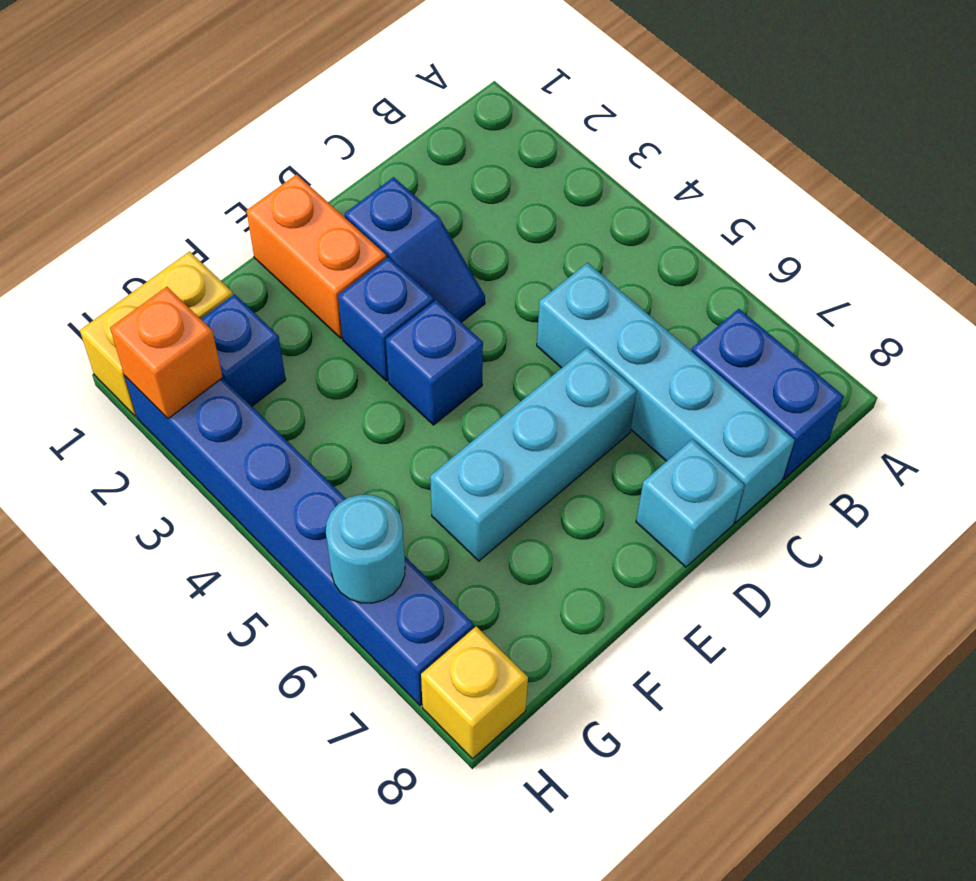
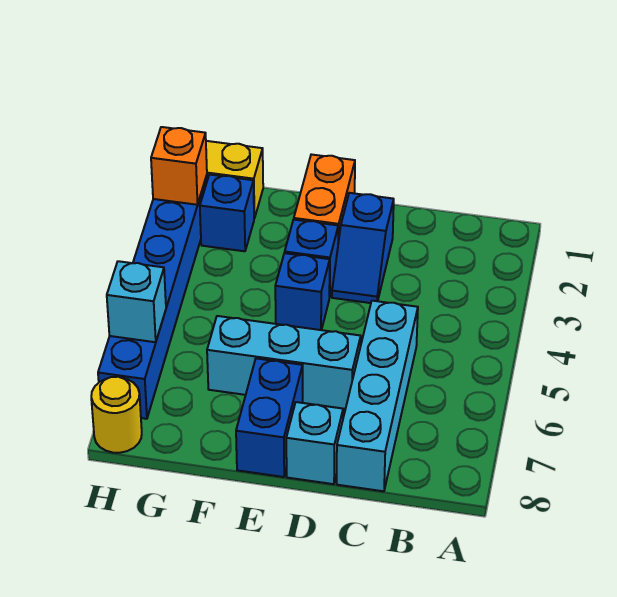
blue brick B7:B8 level 1 -> blue brick E7:E8 level 1
cyan round brick H6 level 2 -> cyan brick H6 level 2
yellow brick H8 level 1 -> yellow round brick H8 level 1

